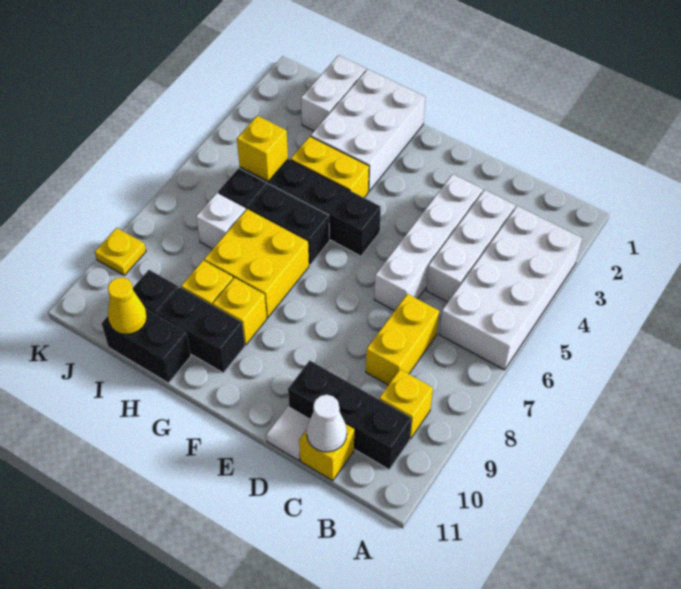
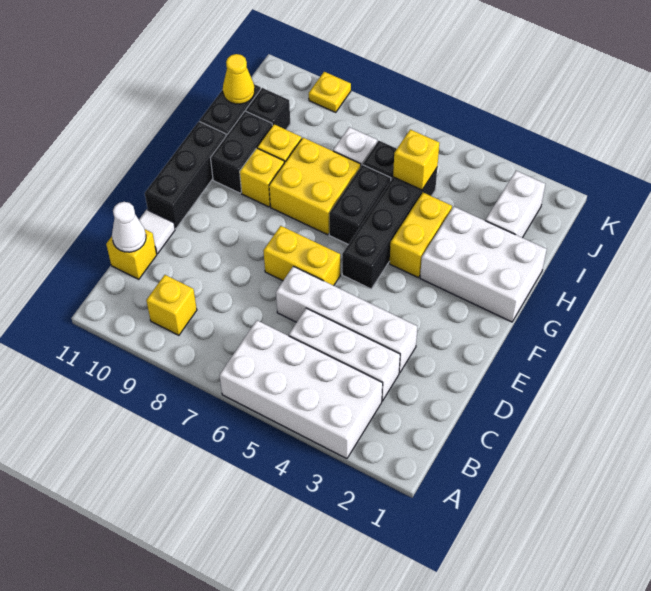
black brick B10:D10 level 1 -> black brick E11:G11 level 1
yellow brick C7:C8 level 1 -> yellow brick E6:E7 level 1
white brick I1:I2 level 1 -> white brick I2:J2 level 1

